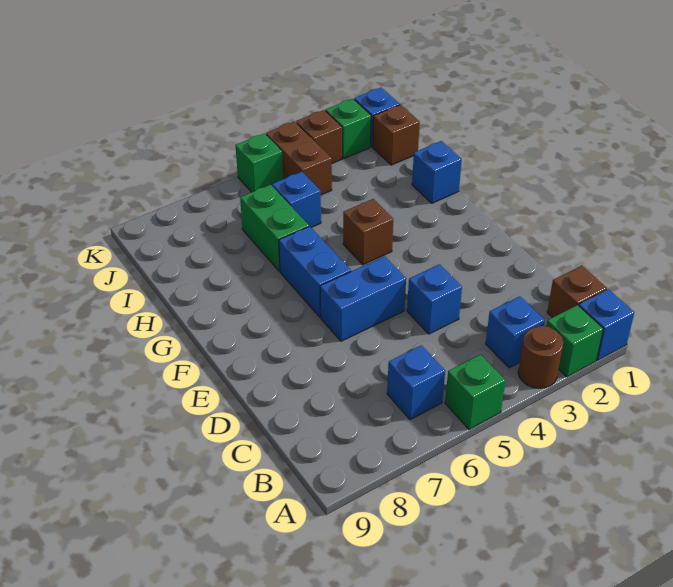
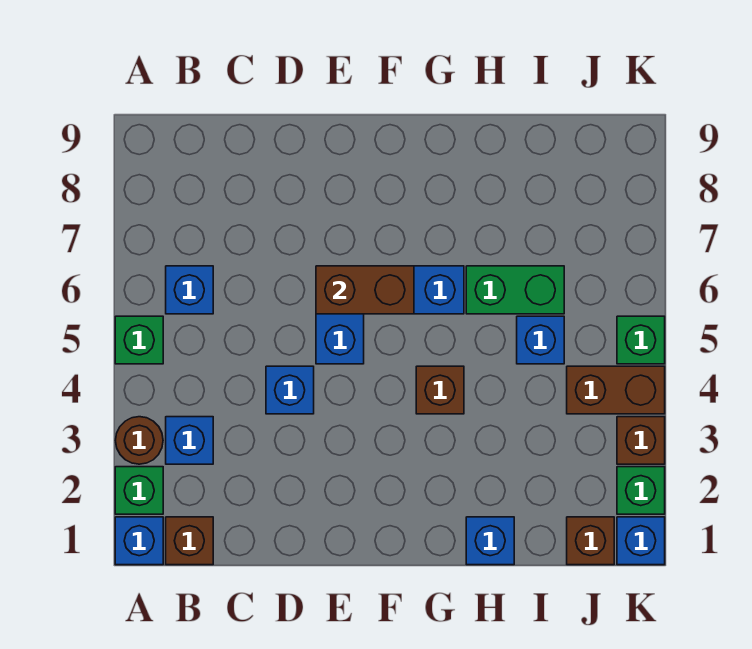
none -> brown brick E6:F6 level 2

